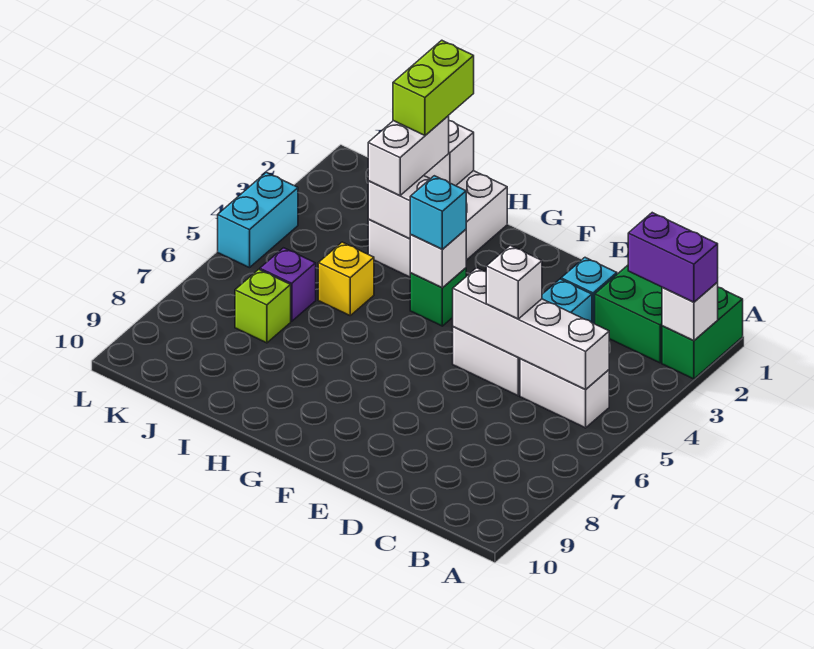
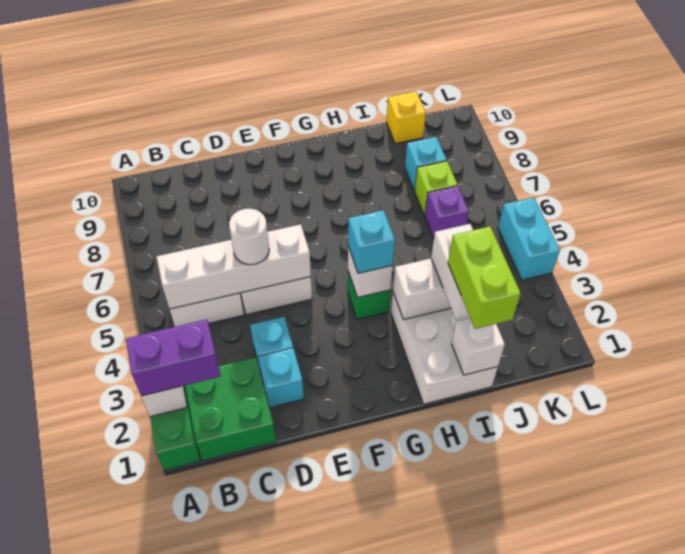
white brick D5 level 3 -> white round brick D5 level 3
yellow brick I5 level 1 -> yellow brick J10 level 1
none -> cyan brick J8 level 1

